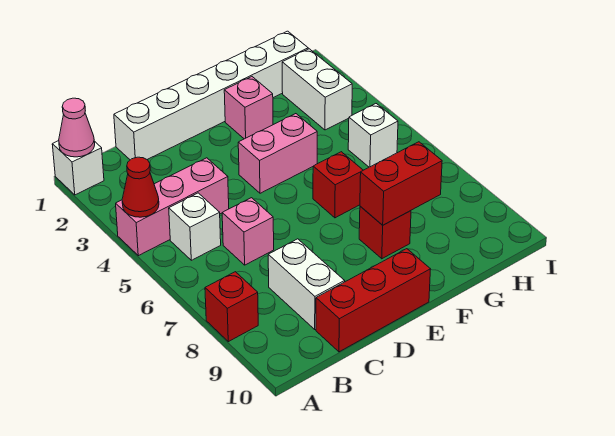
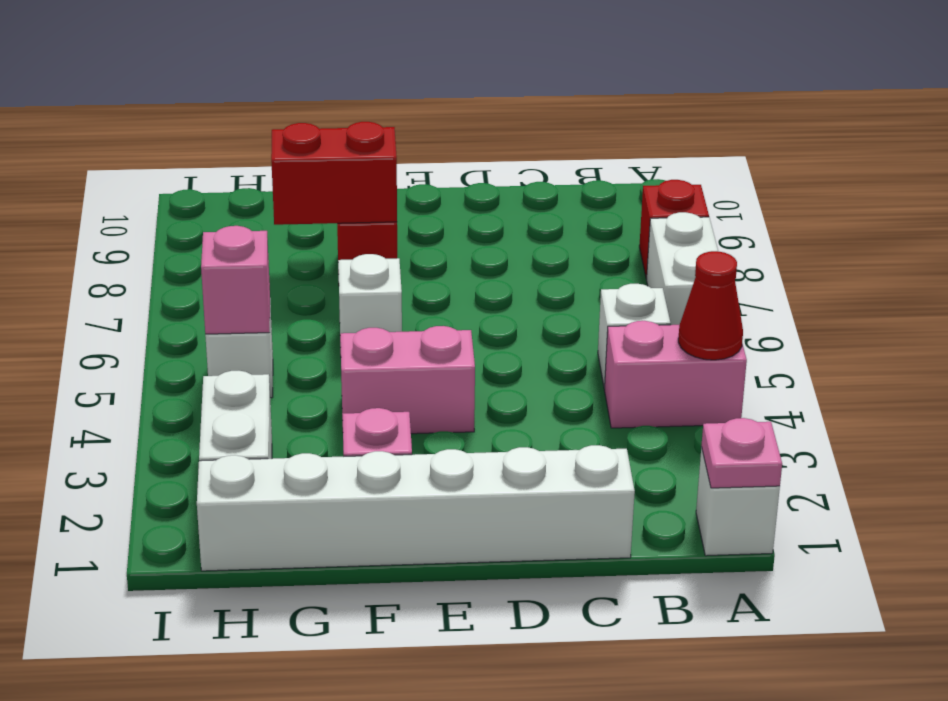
pink cone A1 level 2 -> pink plate A1 level 2
pink brick A4:C4 level 1 -> pink brick A4:B4 level 1
pink brick C6 level 1 -> pink brick H5 level 2
white brick C8:C9 level 1 -> white brick A6:A7 level 1
red brick C10:E10 level 1 -> none
red brick F6 level 1 -> white brick F6 level 1

